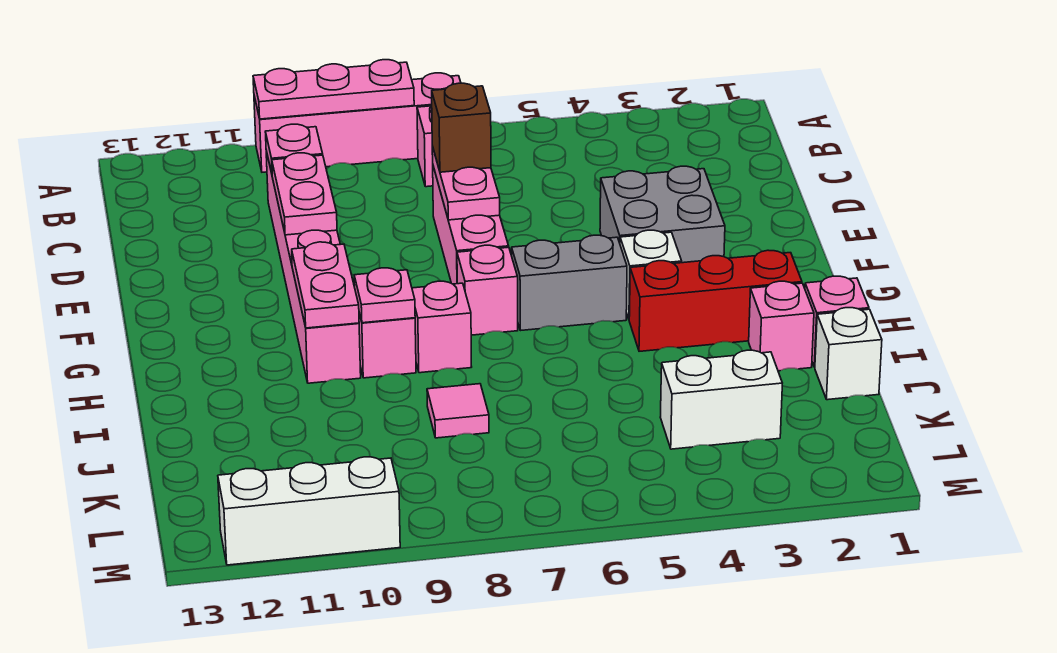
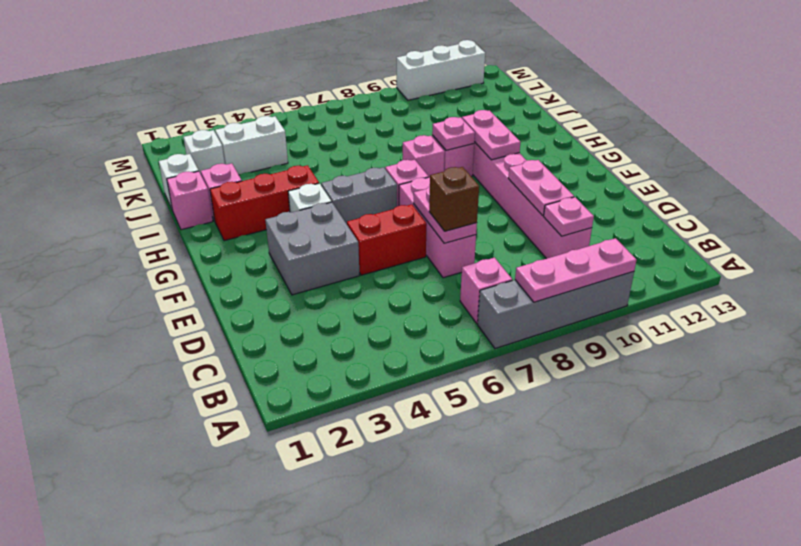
pink brick A7:A10 level 1 -> grey brick A7:A10 level 1
none -> red brick E5:E6 level 1
pink tile J8 level 1 -> none
none -> white brick K2 level 1

